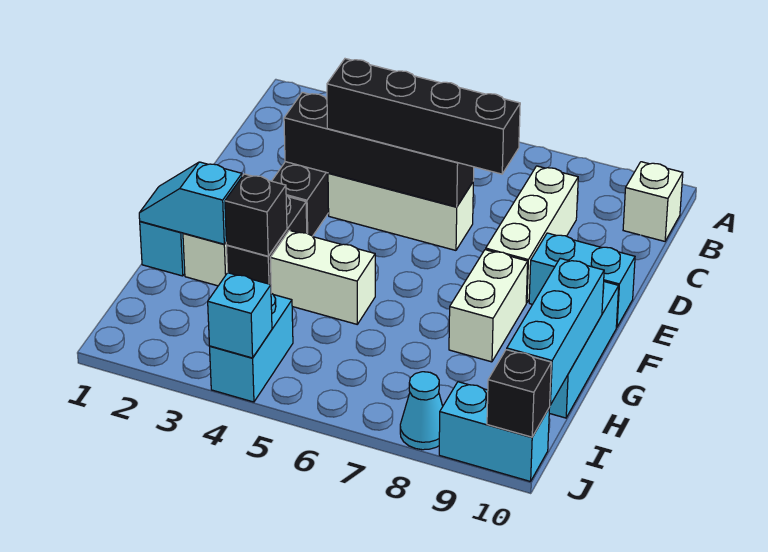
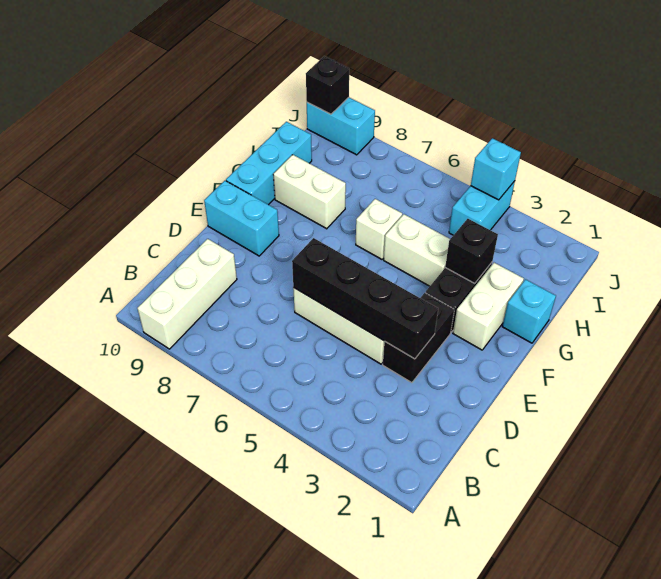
white brick B10 level 1 -> white brick G6 level 1
white brick C8:E8 level 1 -> white brick A9:C9 level 1
black brick D4:D7 level 3 -> none
white brick F8:G8 level 1 -> white brick G8:G9 level 1
cyan slope G1:G2 level 2 top 2 -> none
cyan brick G10:I10 level 2 -> none
cyan cone J8 level 1 -> none

